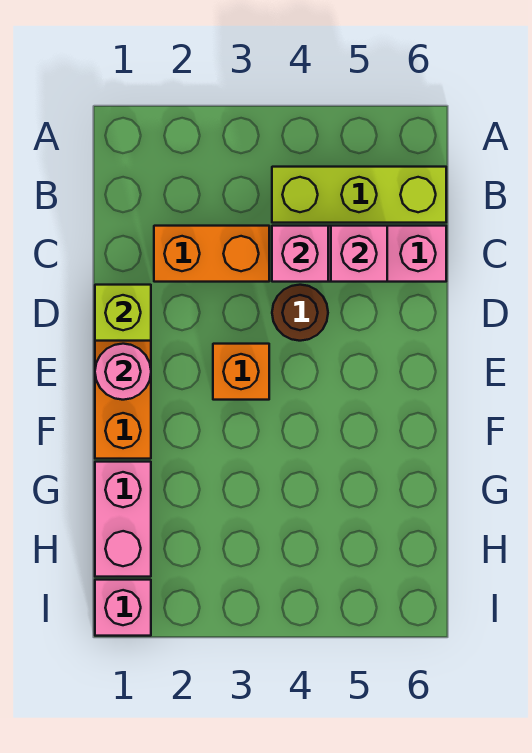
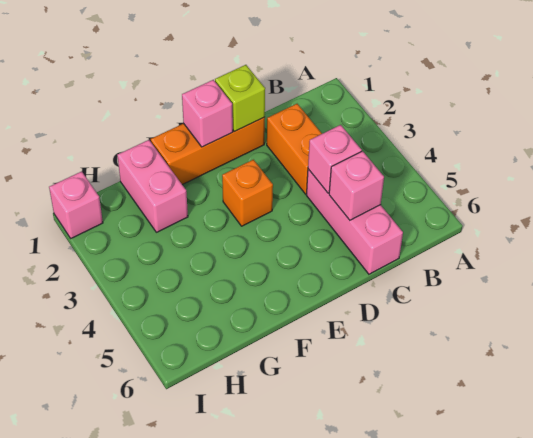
lime brick B4:B6 level 1 -> none
brown round brick D4 level 1 -> none
pink round brick E1 level 2 -> pink brick E1 level 2
pink brick G1:H1 level 1 -> pink brick G1:G2 level 1

